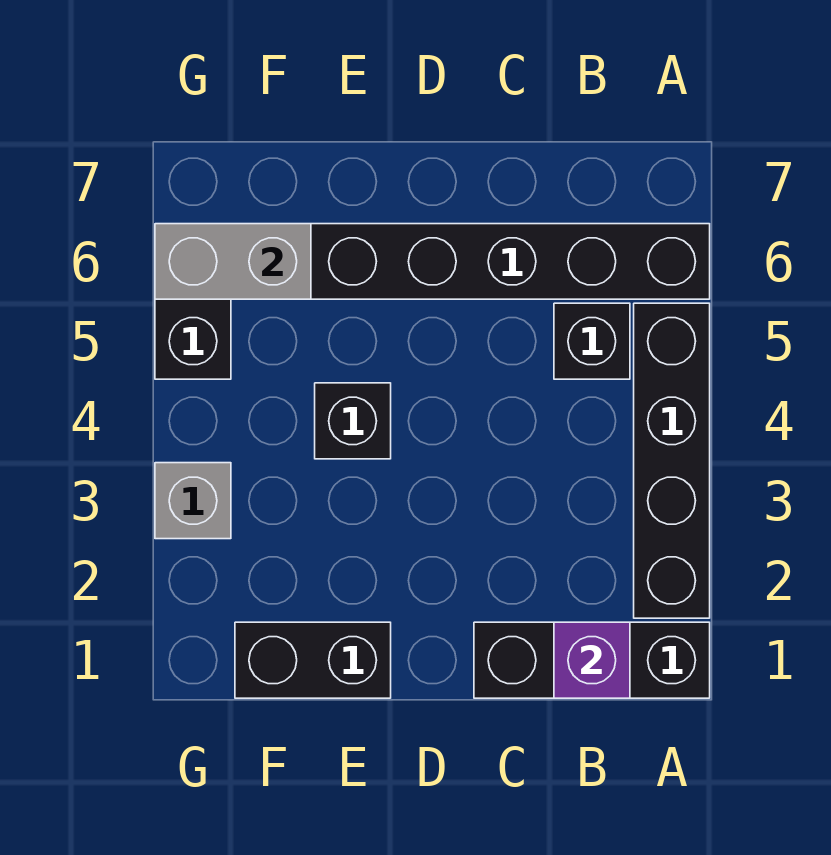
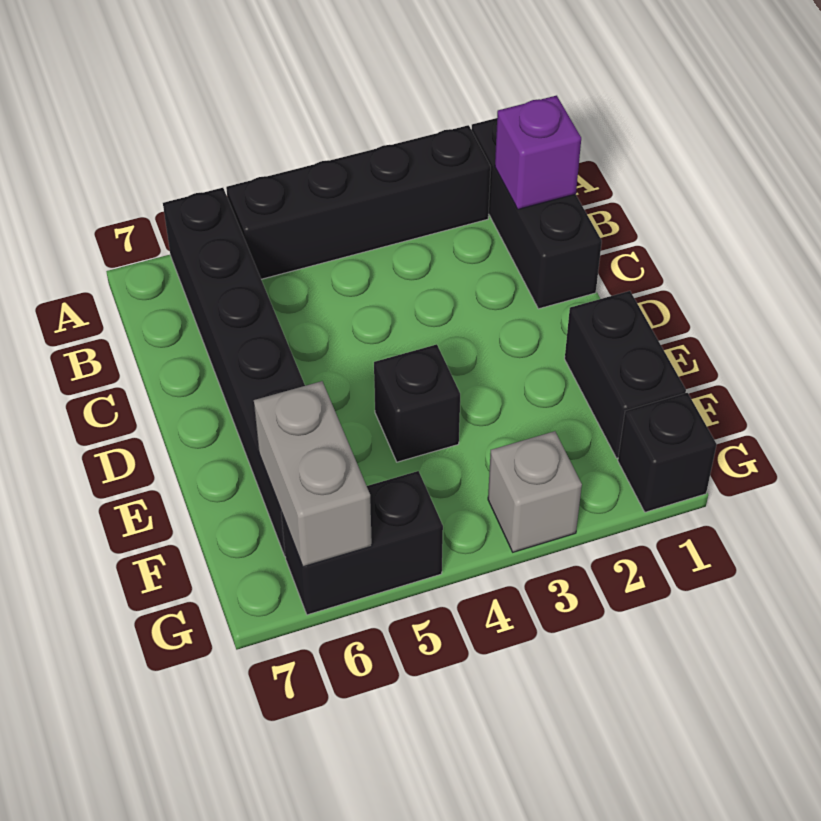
black brick B5 level 1 -> black brick G1 level 1

